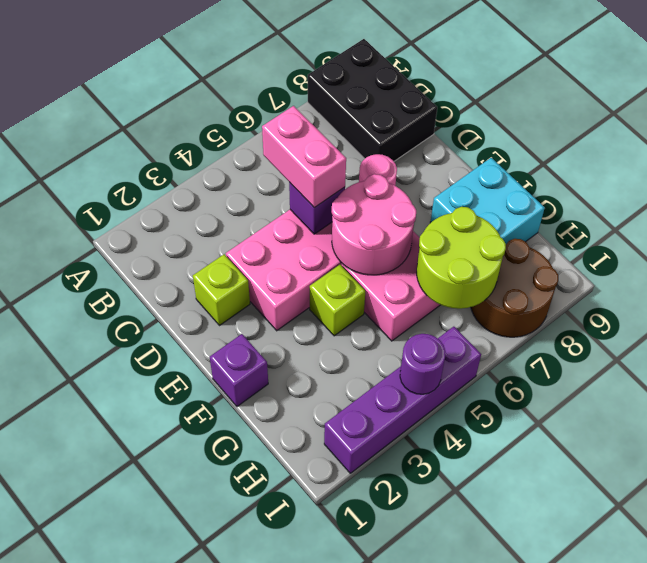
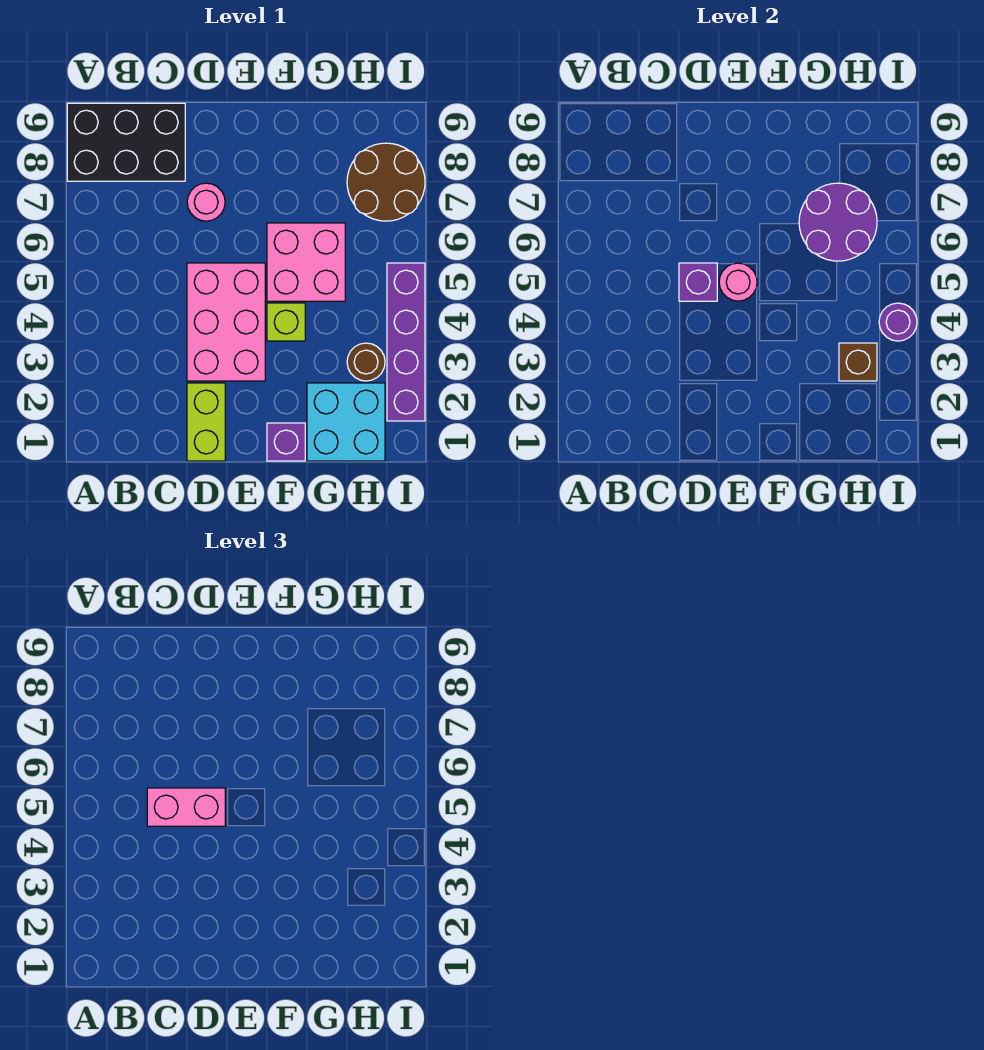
lime brick D2 level 1 -> lime brick D1:D2 level 1
pink round brick E5:F6 level 2 -> pink round brick E5 level 2
cyan brick F8:G9 level 1 -> cyan brick G1:H2 level 1
lime round brick G6:H7 level 2 -> purple round brick G6:H7 level 2
none -> brown round brick H3 level 1
none -> brown brick H3 level 2

